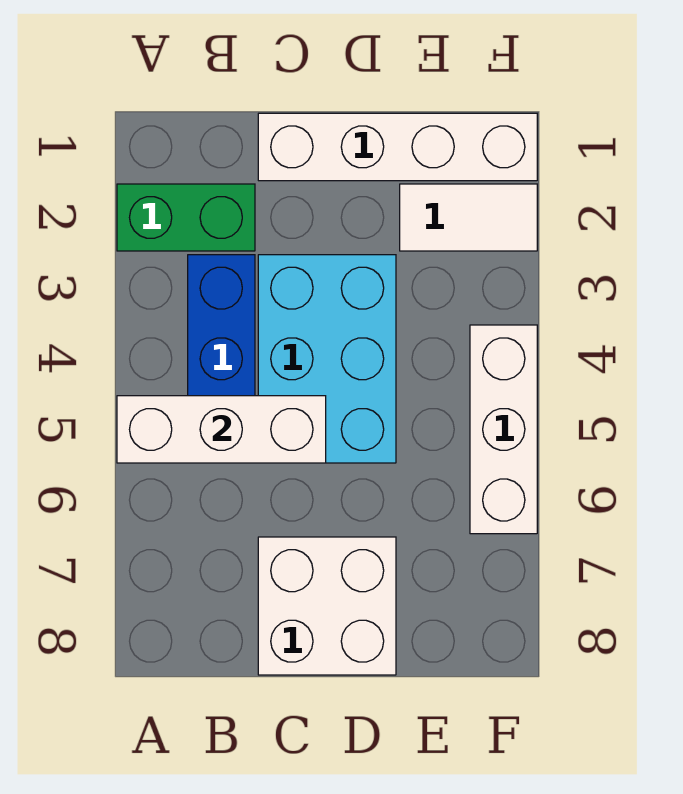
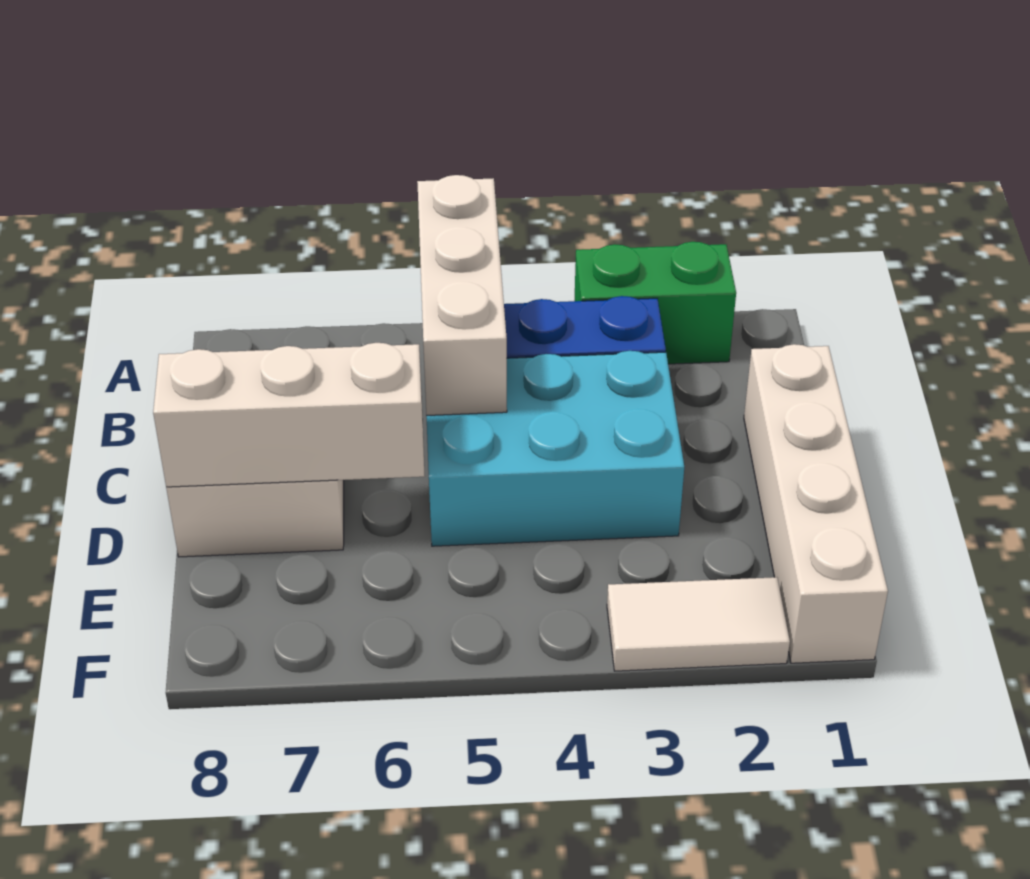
green brick A2:B2 level 1 -> green brick A2:A3 level 1
white tile E2:F2 level 1 -> white tile F2:F3 level 1
white brick F4:F6 level 1 -> white brick D6:D8 level 2

